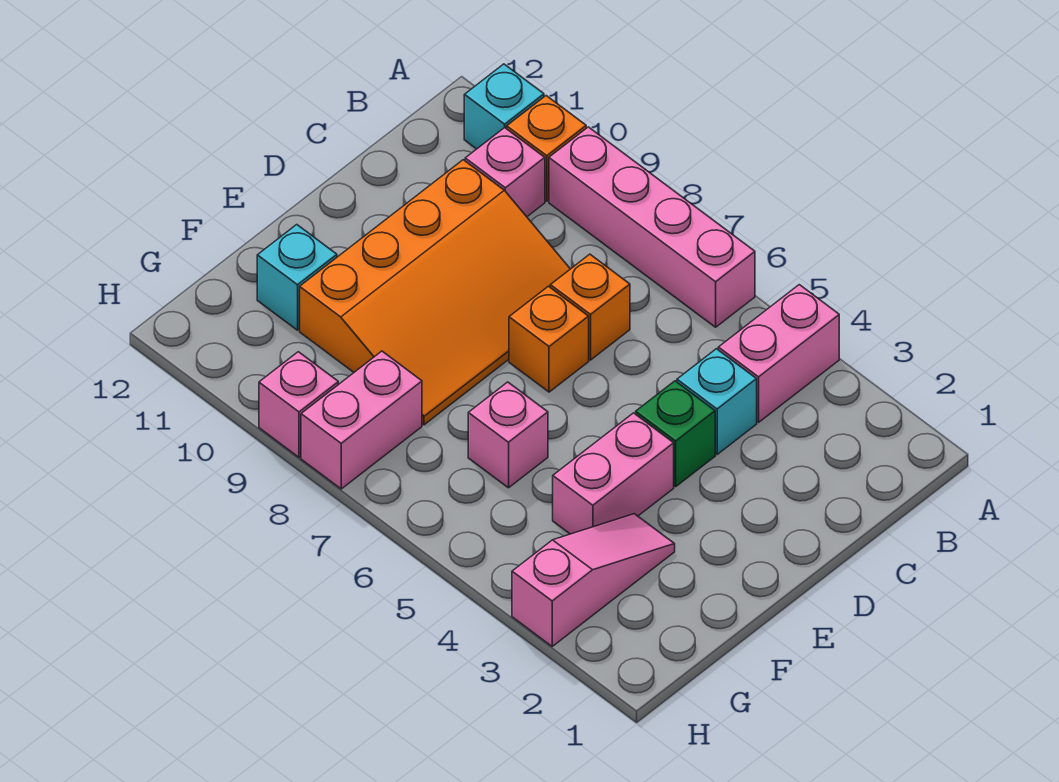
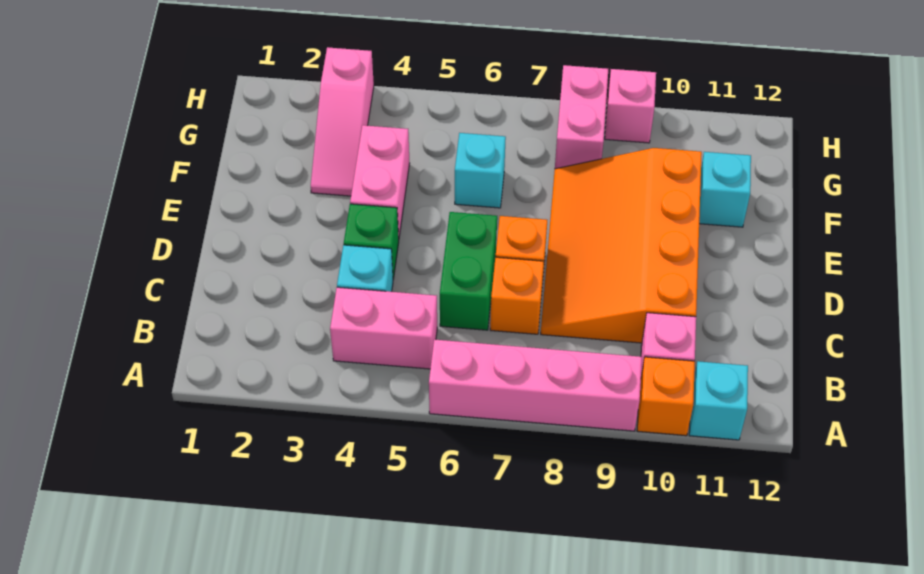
pink brick A4:B4 level 1 -> pink brick B4:B5 level 1
none -> green brick C6:D6 level 1
pink brick F6 level 1 -> cyan brick F6 level 1

